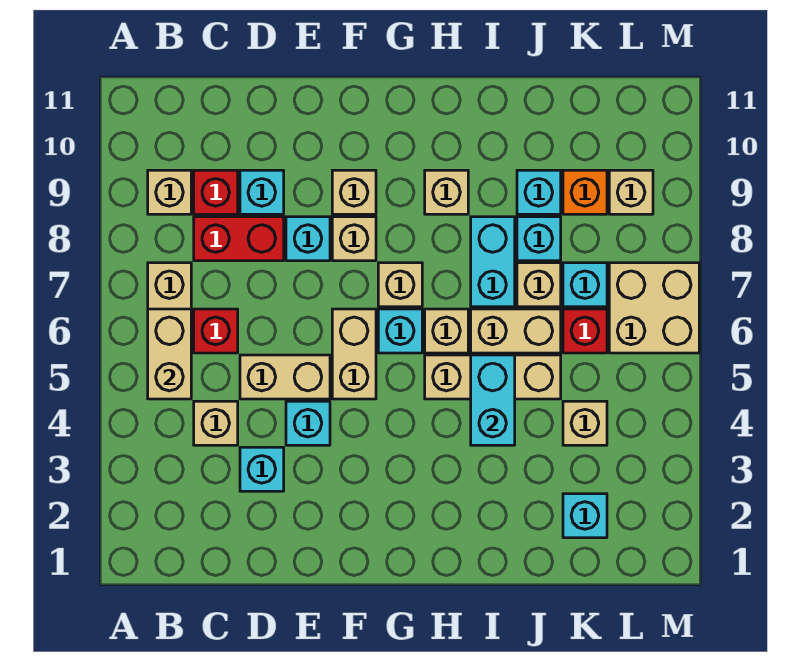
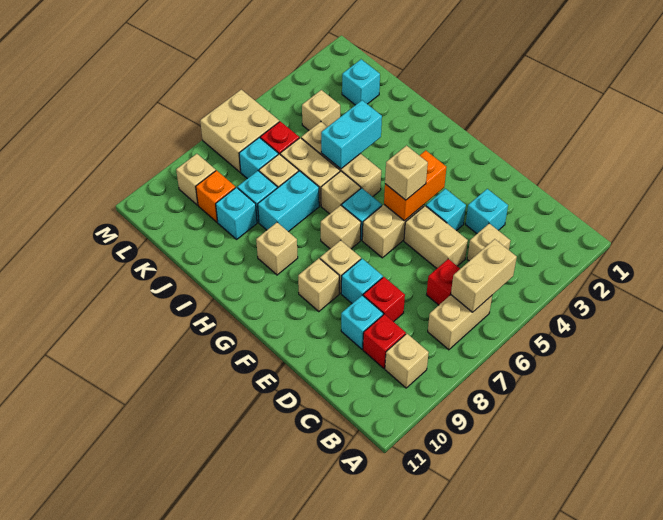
red brick C8:D8 level 1 -> red brick D8 level 1
none -> orange brick F4:F5 level 2
none -> tan brick F5 level 3

